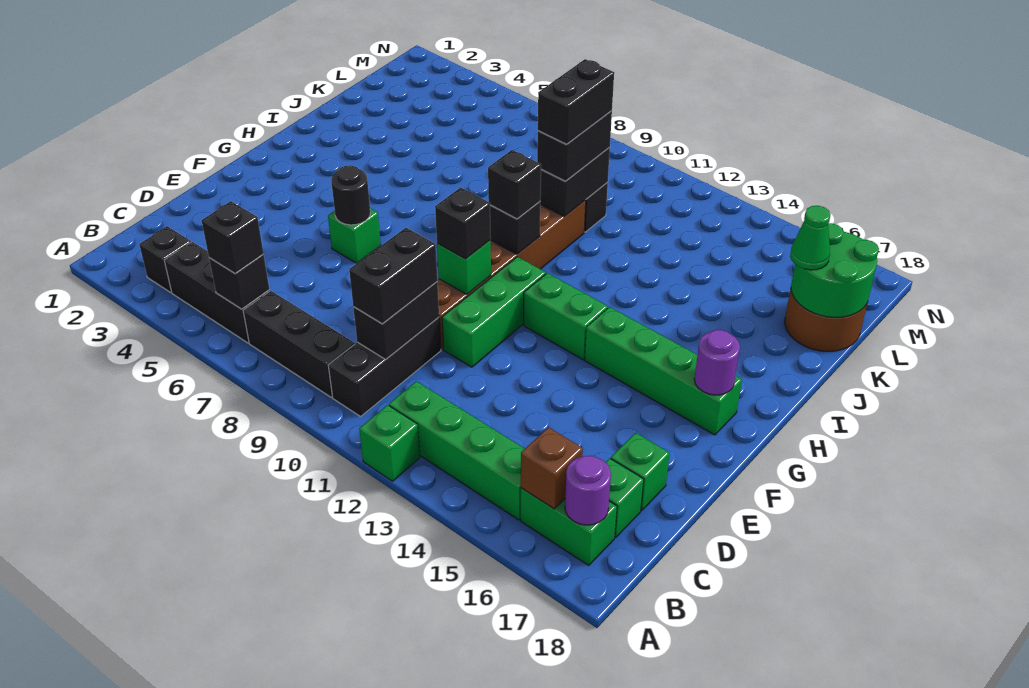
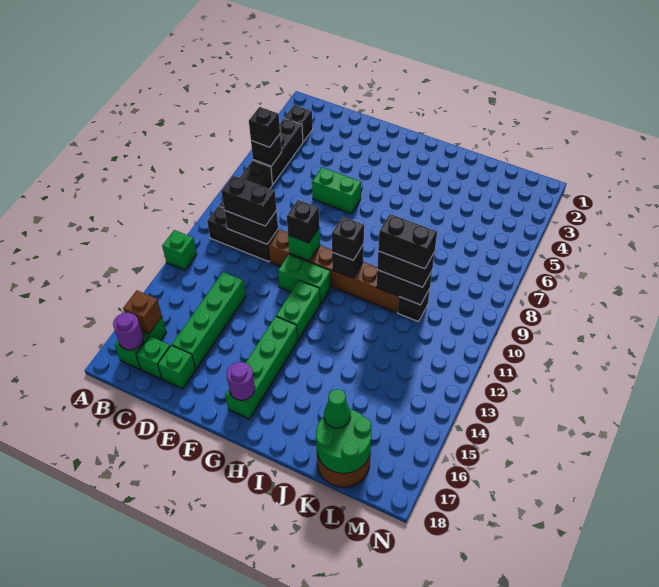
green brick B12:B15 level 1 -> green brick D13:D16 level 1
green brick E11:G11 level 1 -> green brick F11:G11 level 1
green brick F6 level 1 -> green brick E6:F6 level 1
black round brick F6 level 2 -> none

